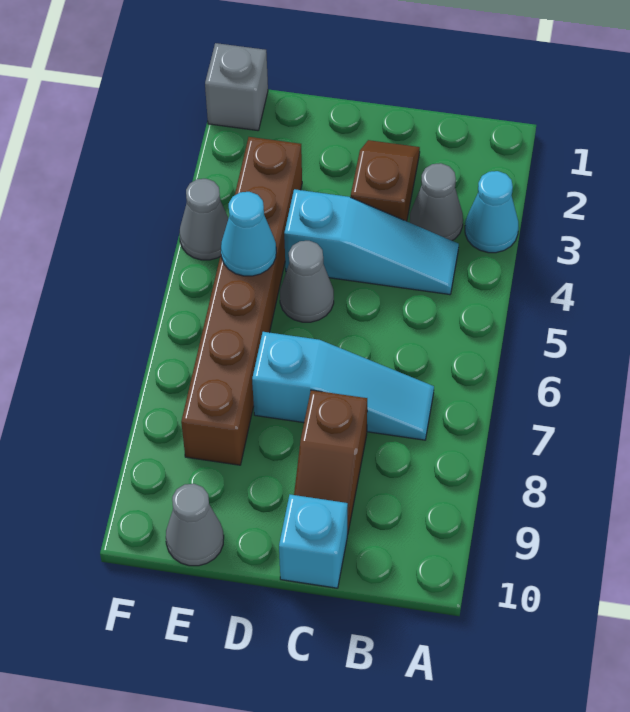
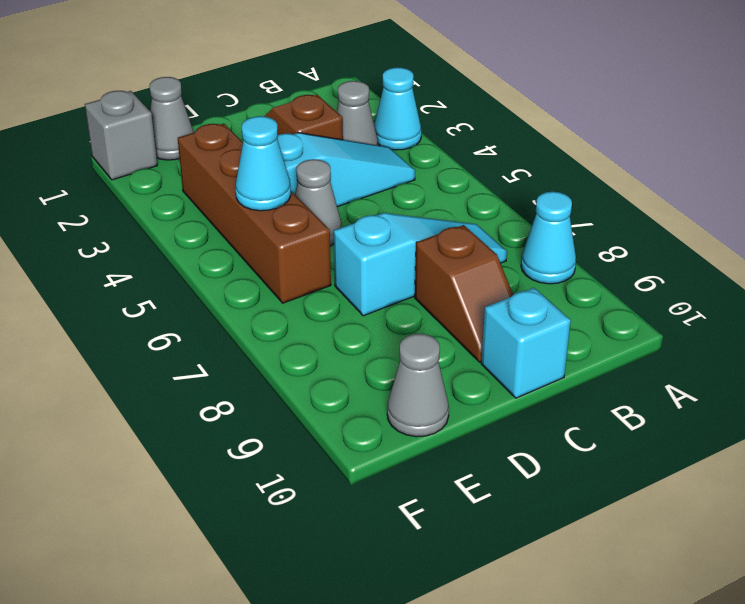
none -> cyan cone A8 level 1
brown brick E3:E8 level 1 -> brown brick E3:E6 level 1
grey cone F4 level 1 -> grey cone E1 level 1

